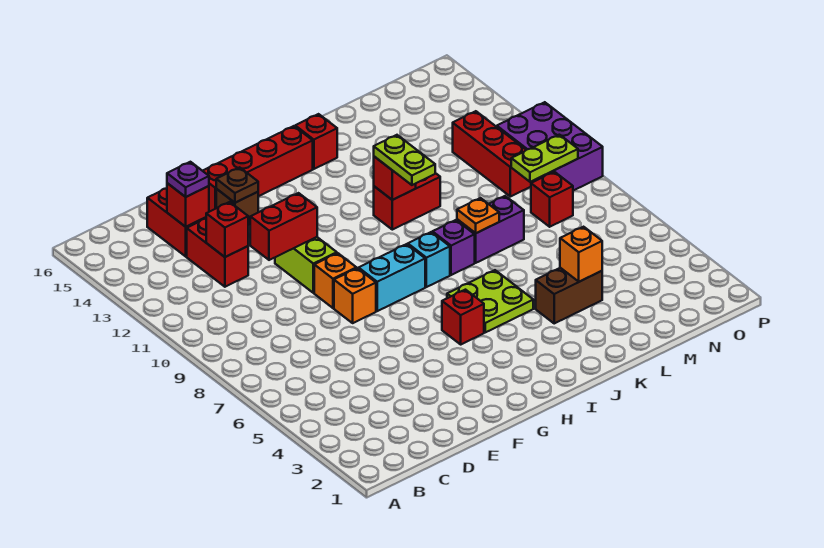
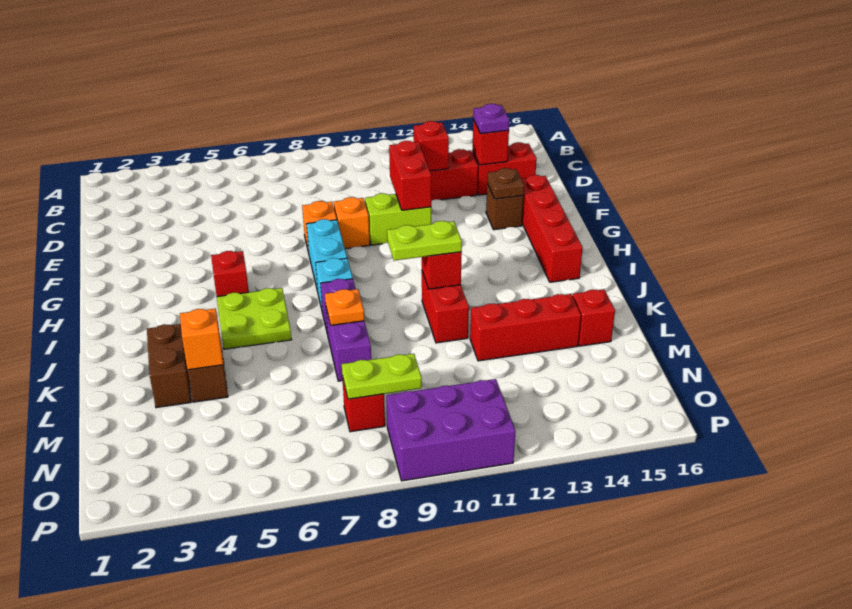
red brick J15 level 1 -> red brick L15 level 1
none -> brown brick K3:L3 level 1
lime plate N9:O9 level 2 -> lime plate N8:N9 level 2
red brick N10:N12 level 1 -> red brick L12:L14 level 1

